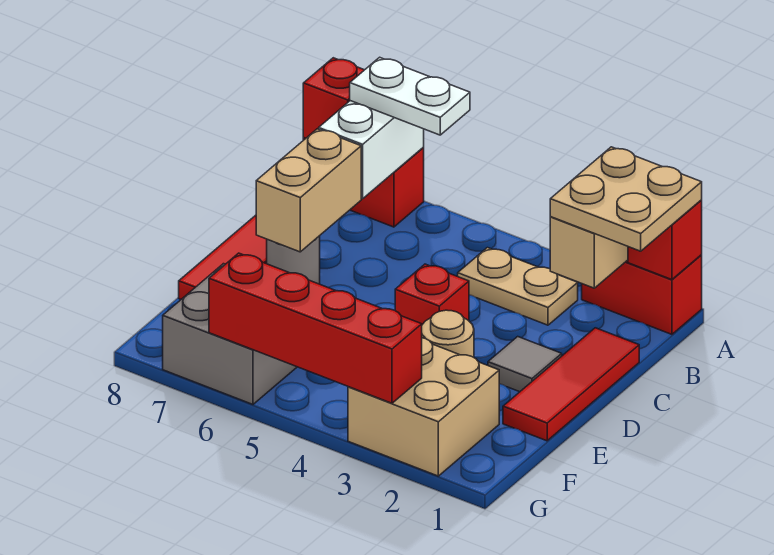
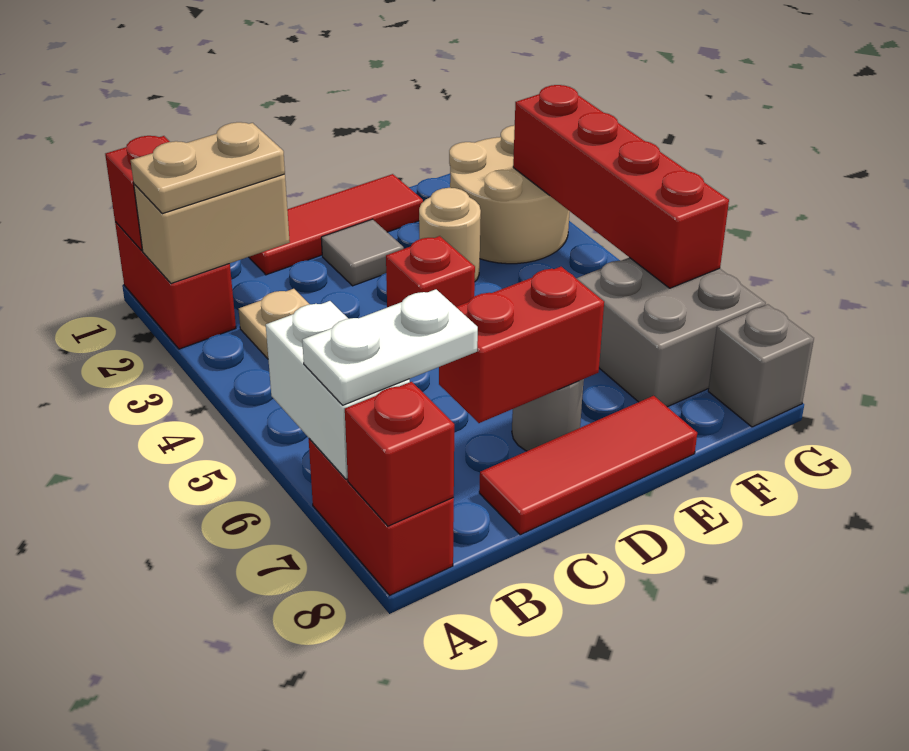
tan plate A1:B2 level 3 -> tan plate A2:B2 level 3
white plate A6:A7 level 3 -> white plate A7:B7 level 3
white brick A7:B7 level 2 -> white brick A6:A7 level 2
tan brick C7:D7 level 2 -> red brick C7:D7 level 2
tan brick F2:G3 level 1 -> tan round brick F2:G3 level 1
none -> grey brick G8 level 1

